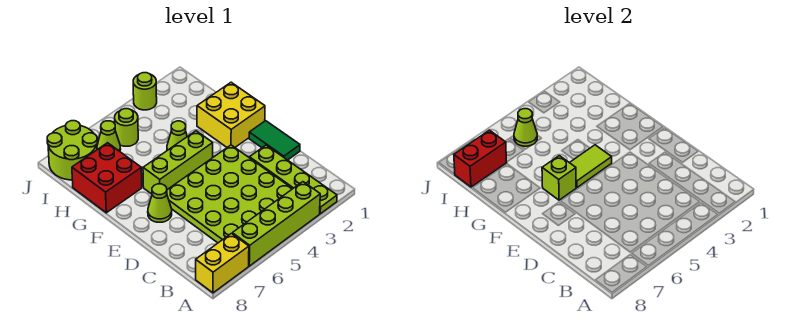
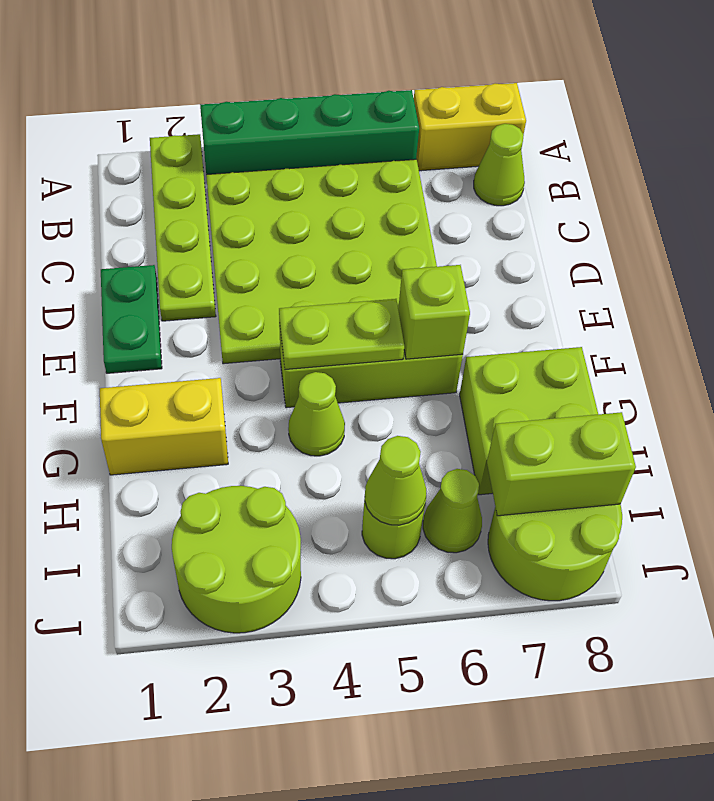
lime brick A3:A6 level 1 -> green brick A3:A6 level 1
green tile D1:E1 level 1 -> green plate D1:E1 level 1
lime cone E7 level 1 -> lime cone B8 level 1
yellow brick F1:G2 level 1 -> yellow brick G1:G2 level 1
lime tile F4:F5 level 2 -> lime plate F4:F5 level 2
red brick G7:H8 level 1 -> lime brick G7:H8 level 1
red brick I7:I8 level 2 -> lime brick I7:I8 level 2
lime round brick J3 level 1 -> lime round brick I2:J3 level 1

